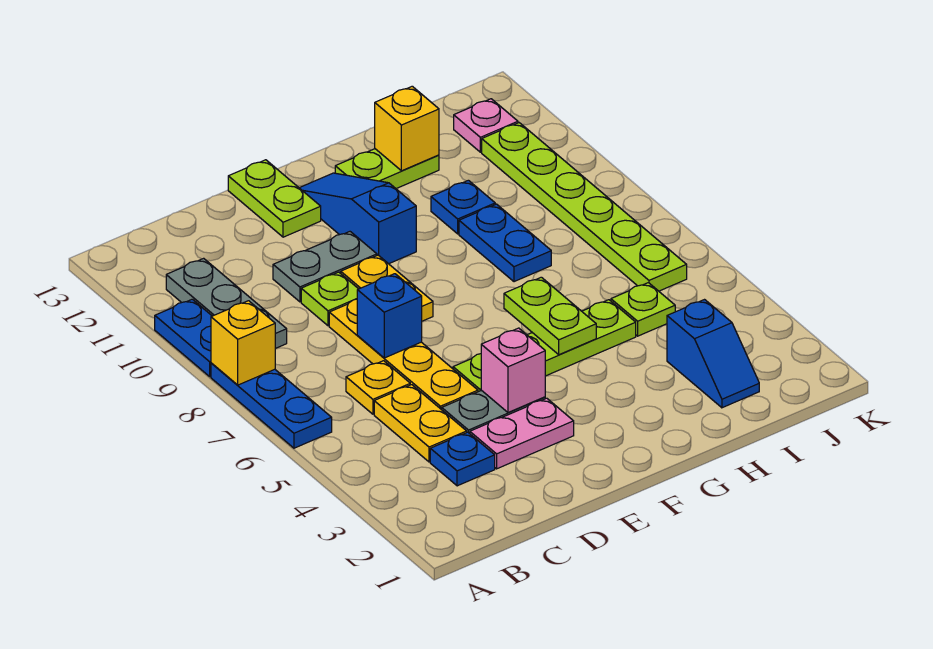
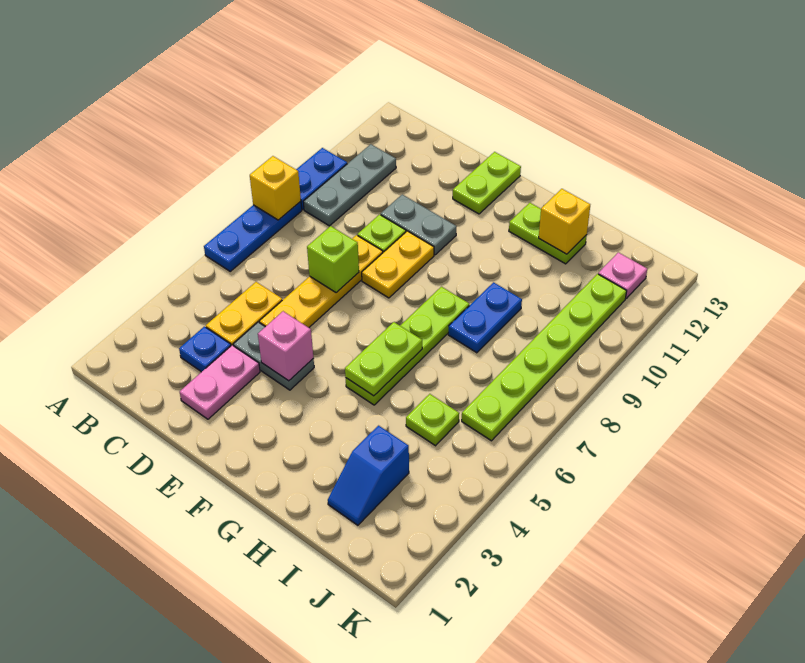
yellow plate C6 level 1 -> none
pink plate D3:E3 level 1 -> pink plate D2:D3 level 1
blue brick D7 level 2 -> lime brick D7 level 2
lime plate E5:H5 level 1 -> lime plate G5:G8 level 1
blue slope F10:F12 level 1 top 10 -> none
blue plate H10 level 1 -> none

